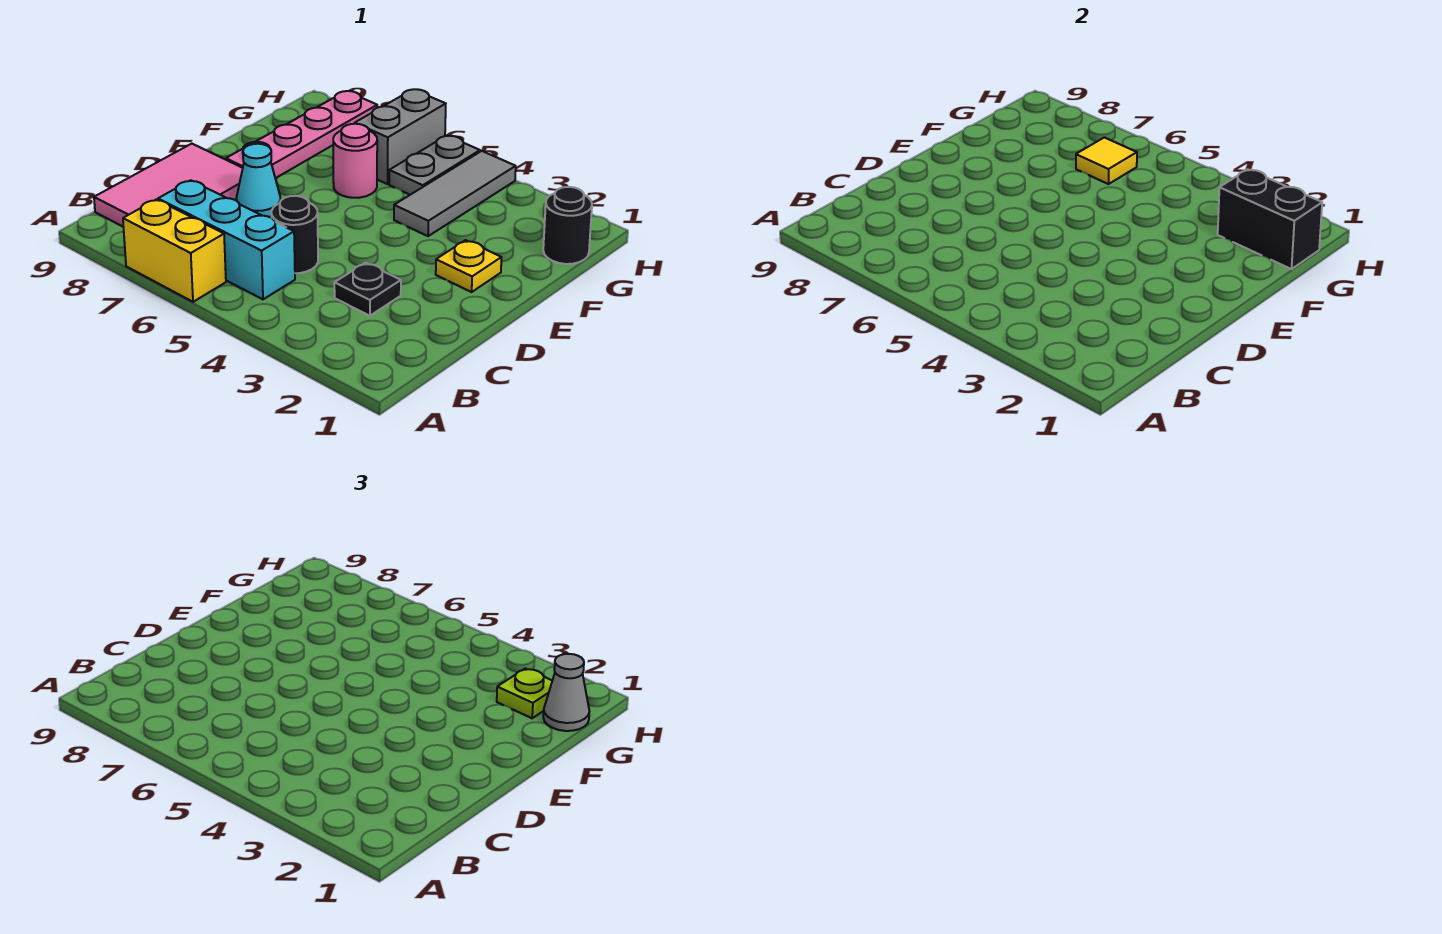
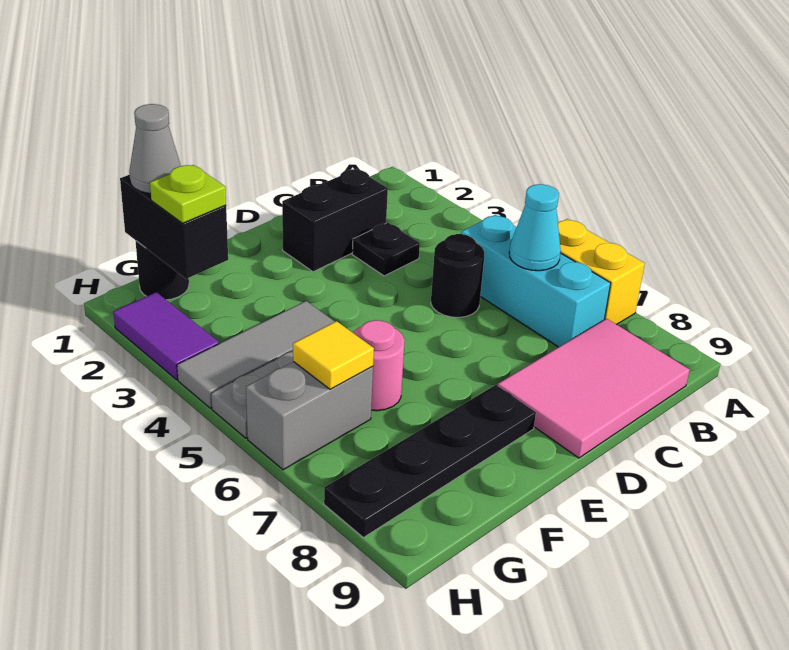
none -> black brick C2:D2 level 1
cyan cone D7 level 1 -> cyan cone B6 level 2
yellow plate E2 level 1 -> none
pink plate E8:H8 level 1 -> black plate E8:H8 level 1
none -> purple tile H2:H3 level 1

